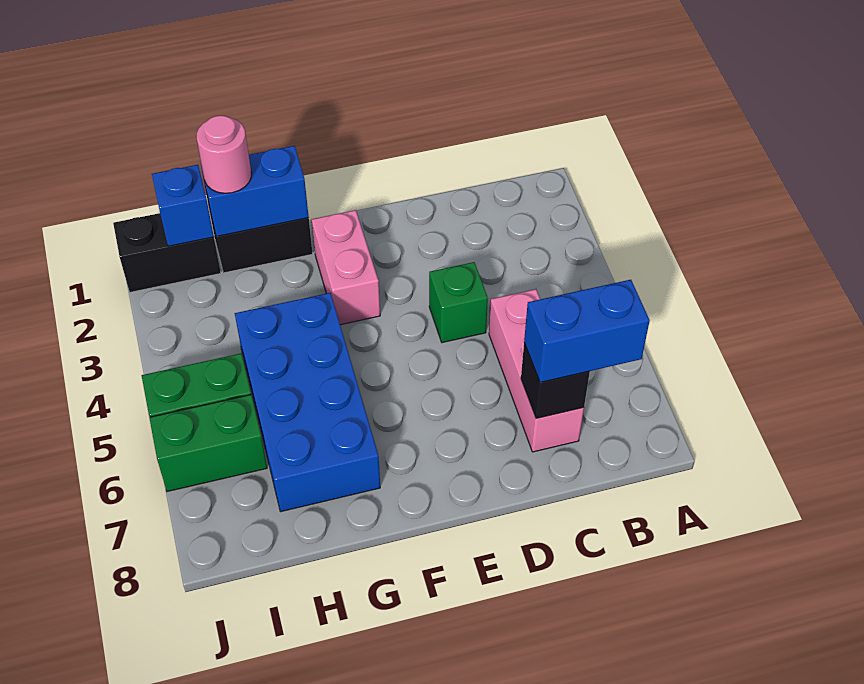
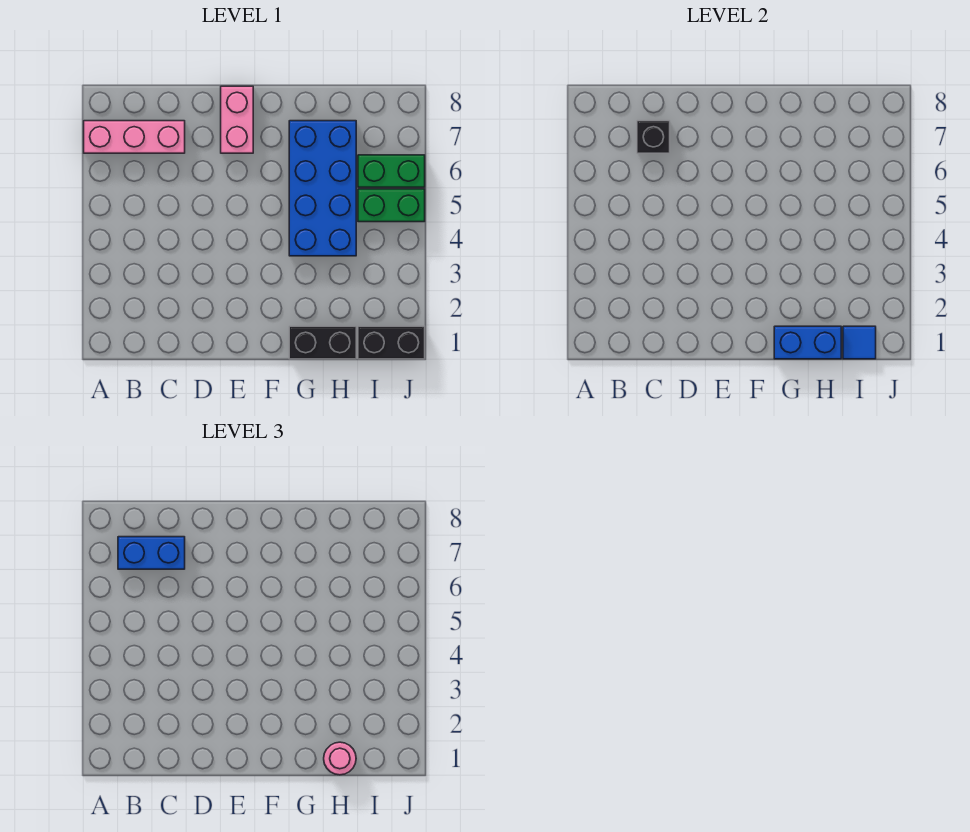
pink brick C5:C7 level 1 -> pink brick A7:C7 level 1
green brick D4 level 1 -> none
pink brick F2:F3 level 1 -> pink brick E7:E8 level 1
blue brick I1 level 2 -> blue tile I1 level 2

